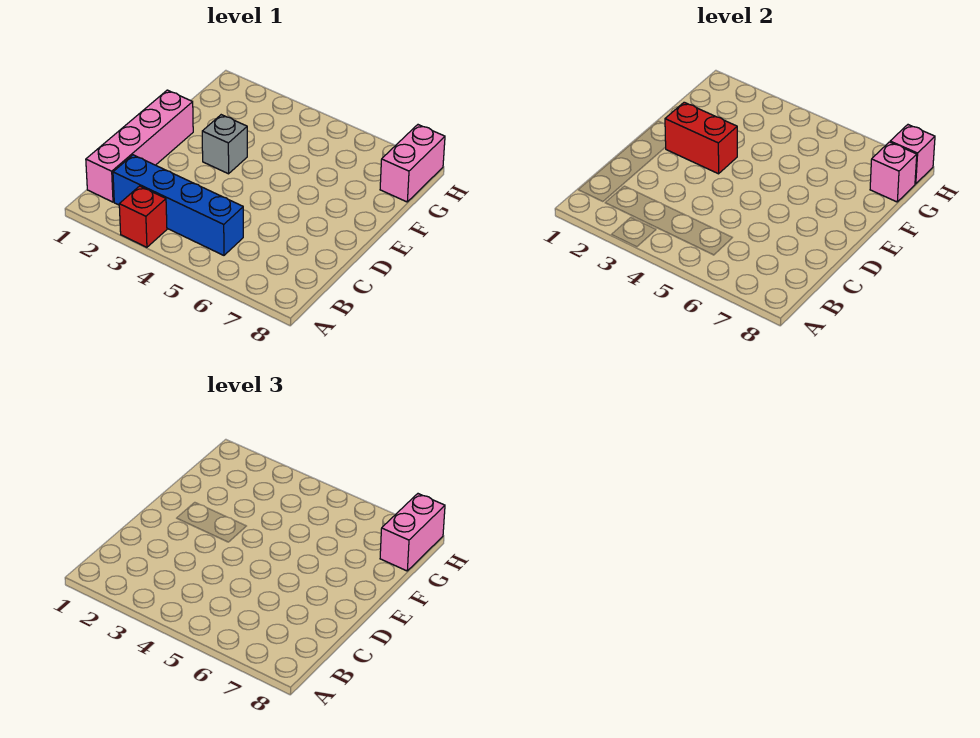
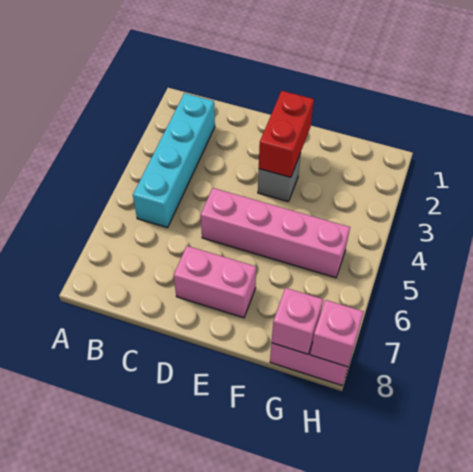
red brick A3 level 1 -> none
pink brick B1:E1 level 1 -> pink brick D5:G5 level 1
blue brick B2:B5 level 1 -> cyan brick B2:B5 level 1
pink brick G8:H8 level 3 -> pink brick D7:E7 level 1

